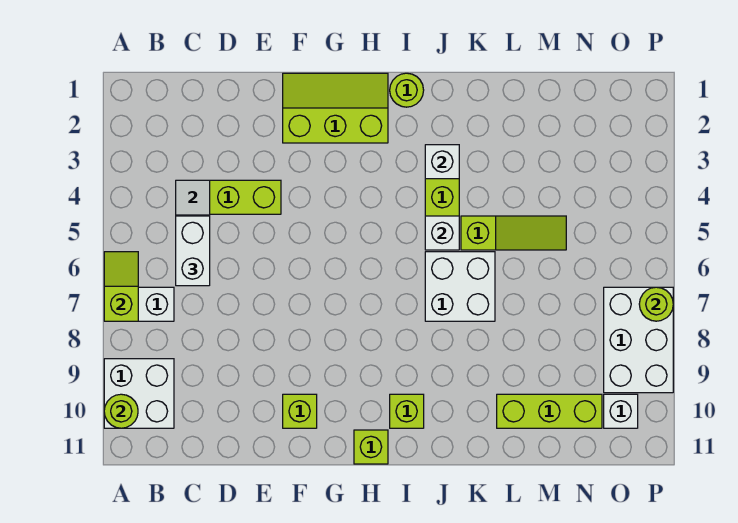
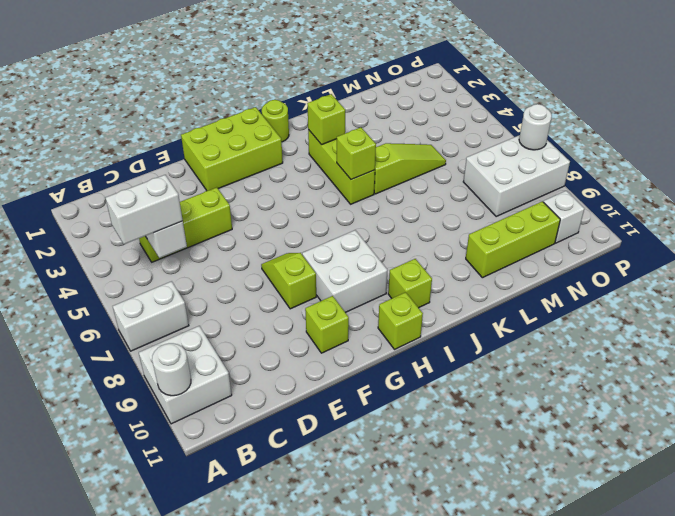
lime slope A6:A7 level 2 top 7 -> lime slope F7:F8 level 1 top 8
lime round brick A10 level 2 -> white round brick A10 level 2
white brick C5:C6 level 3 -> white brick B5:C5 level 3
lime slope F1:H2 level 1 top 2 -> lime brick F1:H2 level 1
white brick J3 level 2 -> lime brick J3 level 2
white brick J5 level 2 -> lime brick J5 level 2
white brick J6:K7 level 1 -> white brick G8:H9 level 1
white brick O7:P9 level 1 -> white brick N7:P8 level 1
lime round brick P7 level 2 -> white round brick P7 level 2

